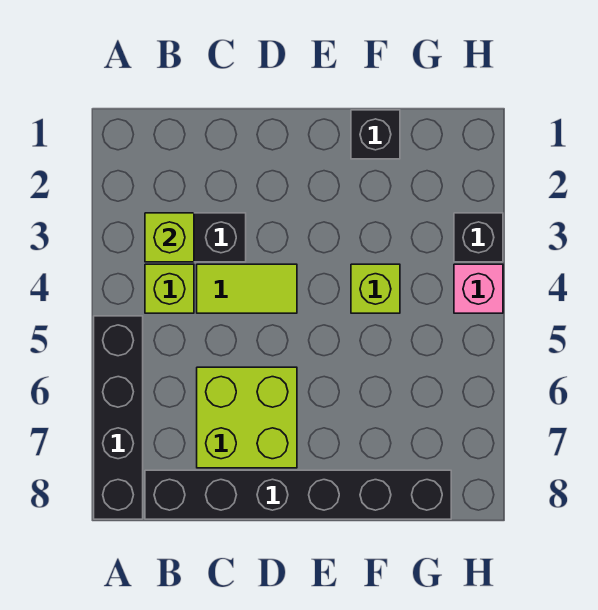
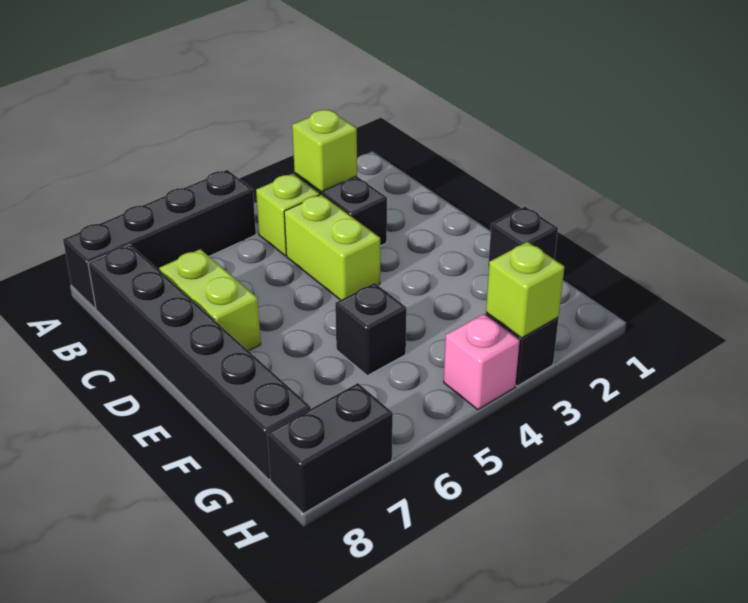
lime tile C4:D4 level 1 -> lime brick C4:D4 level 1
lime brick C6:D7 level 1 -> lime brick C7:D7 level 1
lime brick F4 level 1 -> lime brick H3 level 2
none -> black brick F5 level 1
none -> black brick H7:H8 level 1

